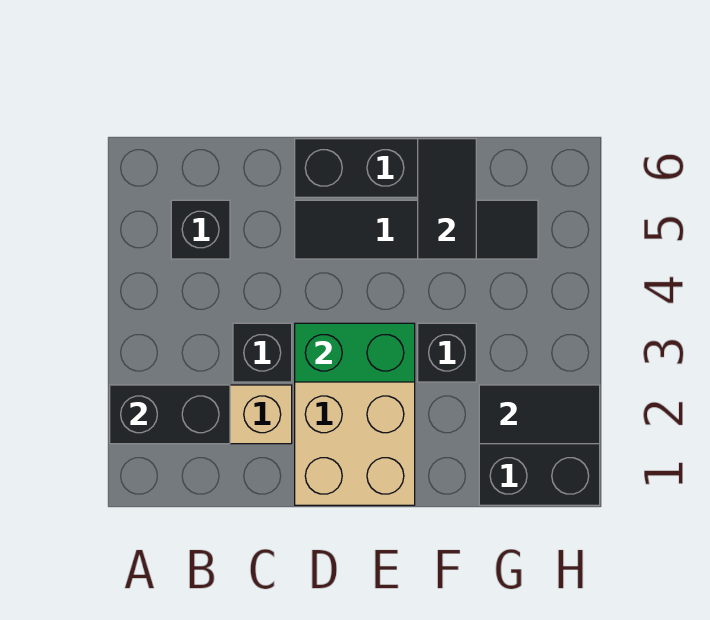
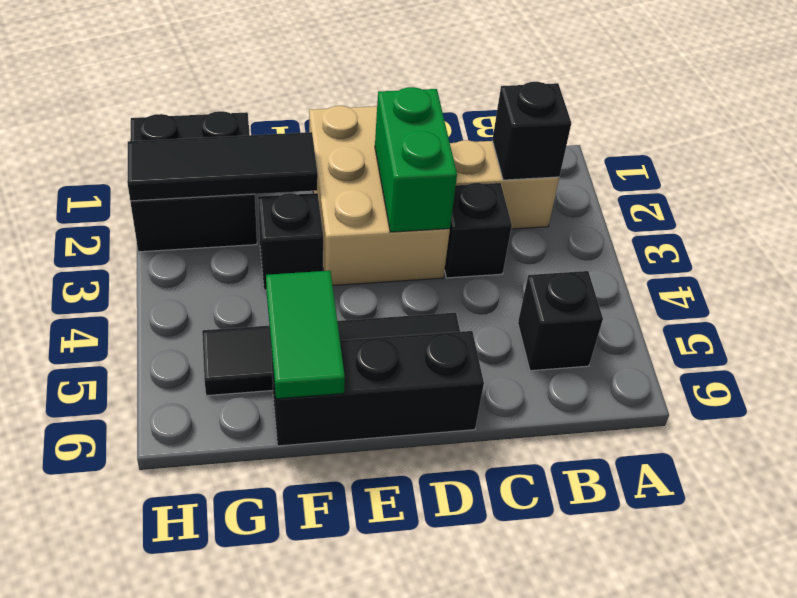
black brick A2:B2 level 2 -> black brick B2 level 2
green brick D3:E3 level 2 -> green brick D2:D3 level 2
black tile F5:F6 level 2 -> green tile F5:F6 level 2
black tile G2:H2 level 2 -> black tile F2:H2 level 2

